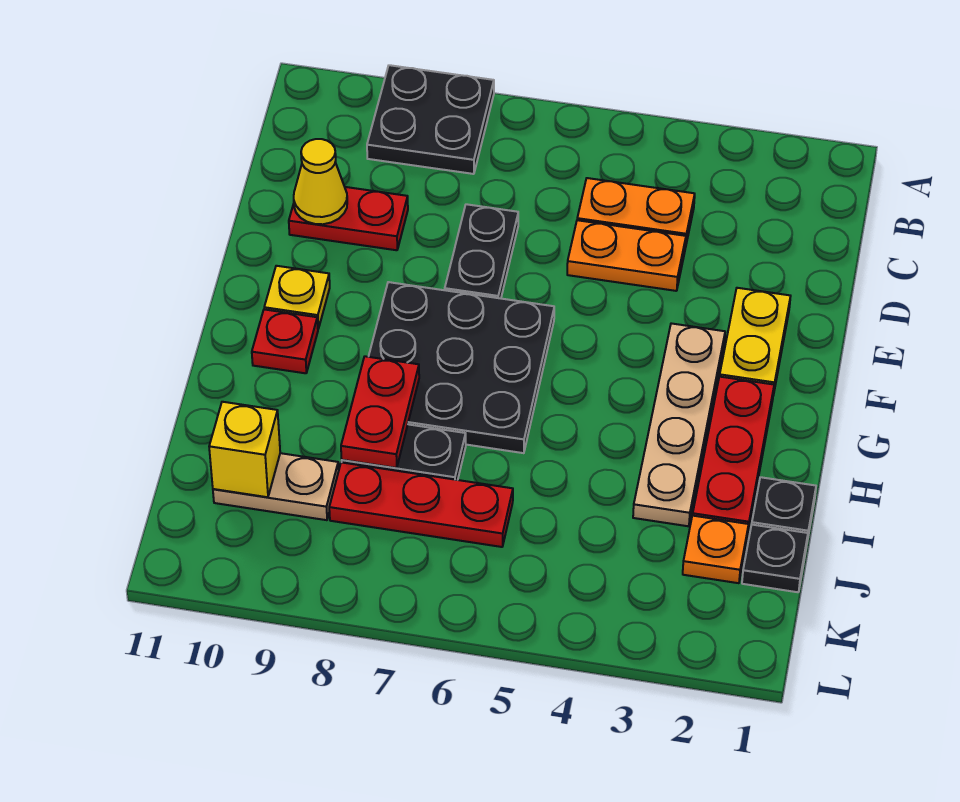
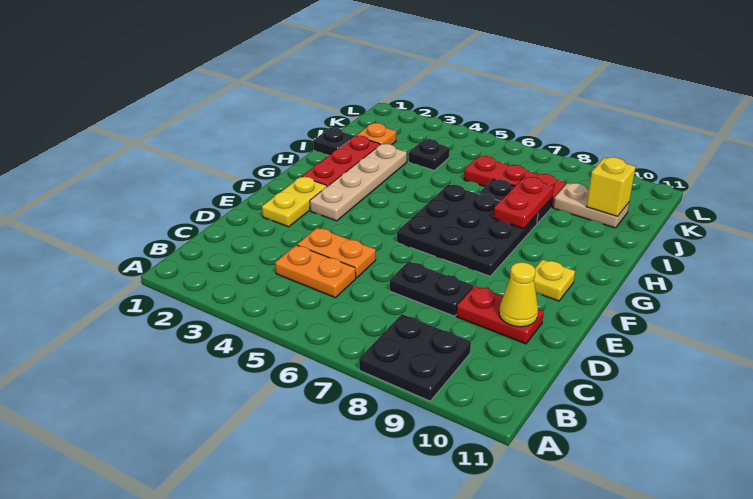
black plate D7:E7 level 1 -> black plate D7:D8 level 1
red plate G10 level 1 -> none
black plate J1 level 1 -> black plate J4 level 1

